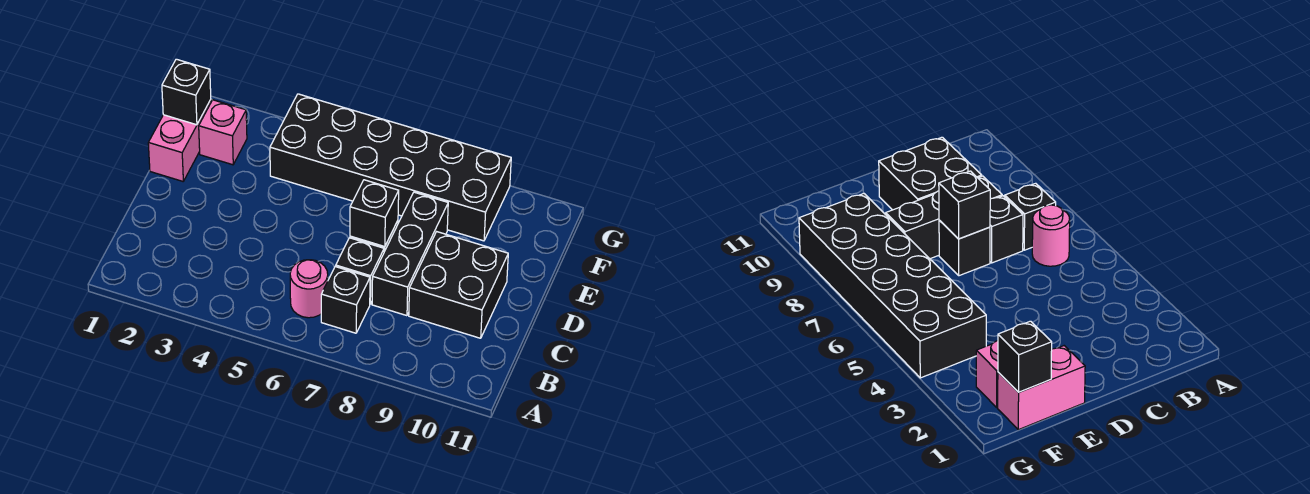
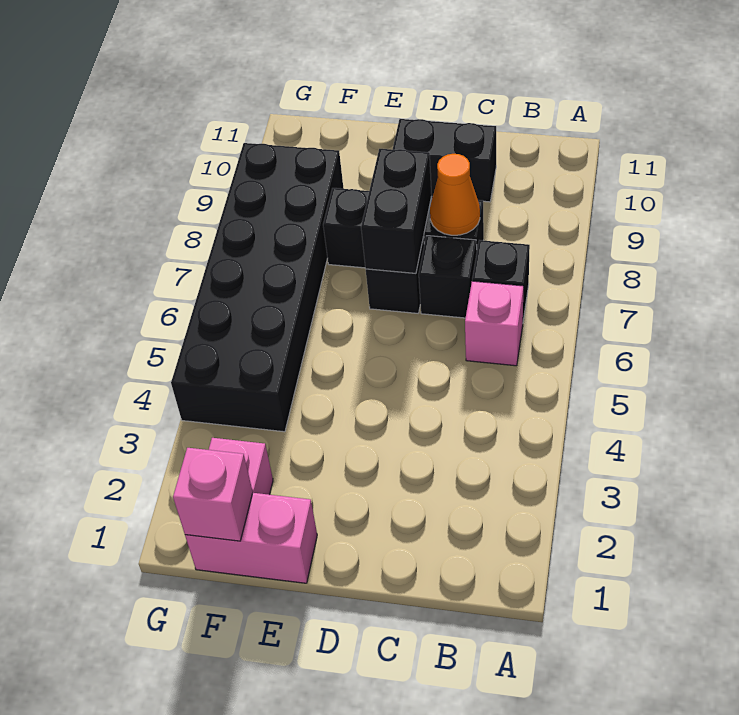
pink round brick B6 level 1 -> pink brick B6 level 1
none -> orange cone C8 level 2
black brick C9:D10 level 1 -> black brick C10:D10 level 1
black brick D7 level 2 -> black brick D7:D8 level 2
black brick F1 level 2 -> pink brick F1 level 2

